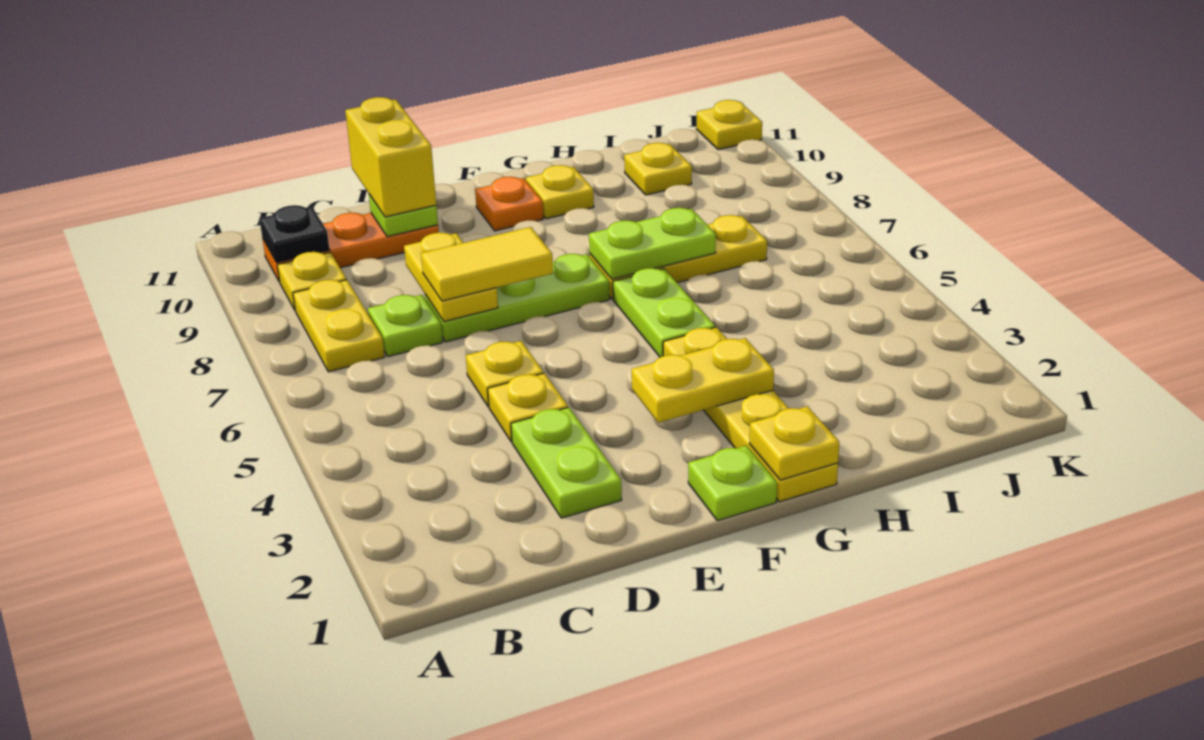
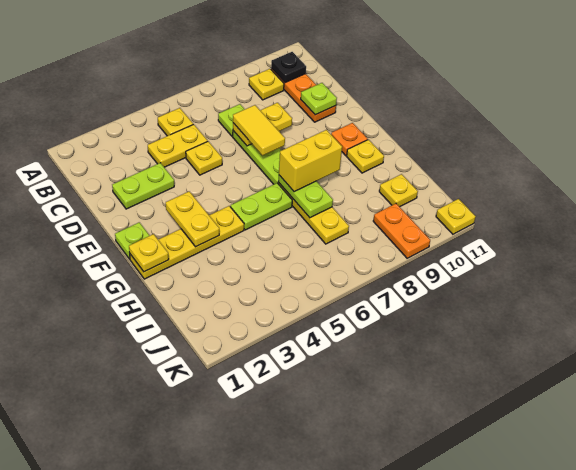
yellow plate B7:B8 level 1 -> yellow plate C4:C5 level 1
yellow plate D4 level 1 -> yellow plate B5 level 1
yellow brick D10:D11 level 3 -> yellow brick G7:G8 level 3
none -> orange plate J9:K9 level 1

